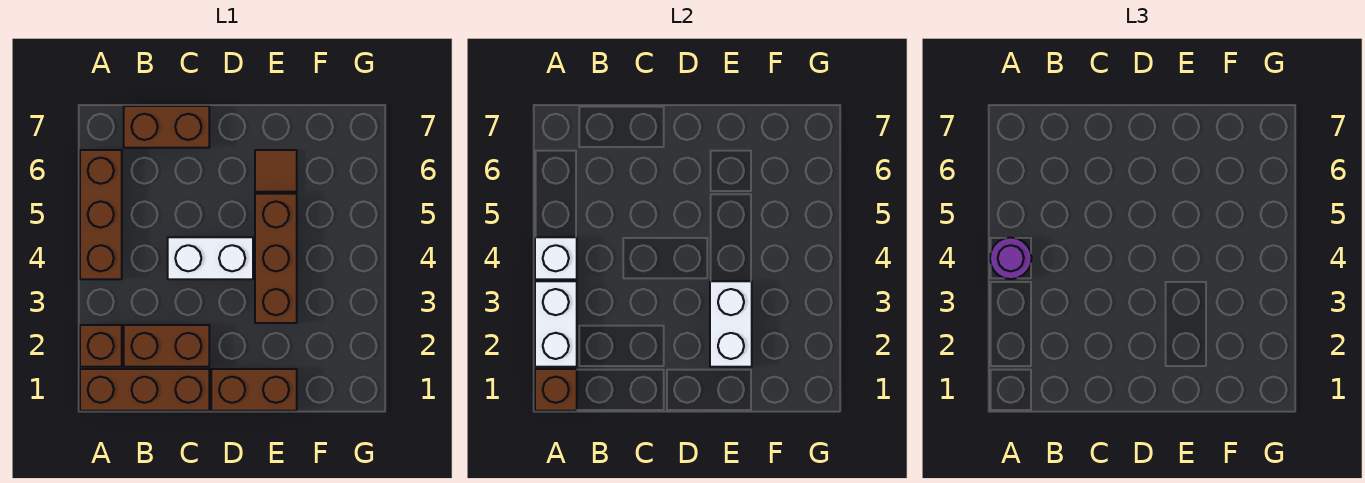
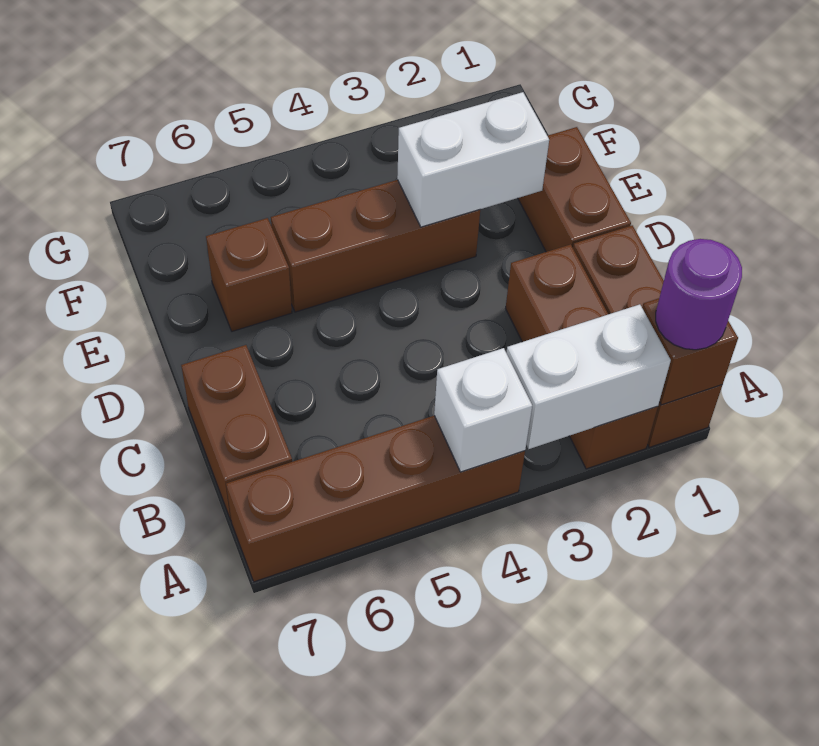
brown brick A4:A6 level 1 -> brown brick A4:A7 level 1
purple round brick A4 level 3 -> purple round brick A1 level 3
white brick C4:D4 level 1 -> none
brown tile E6 level 1 -> brown brick E6 level 1

